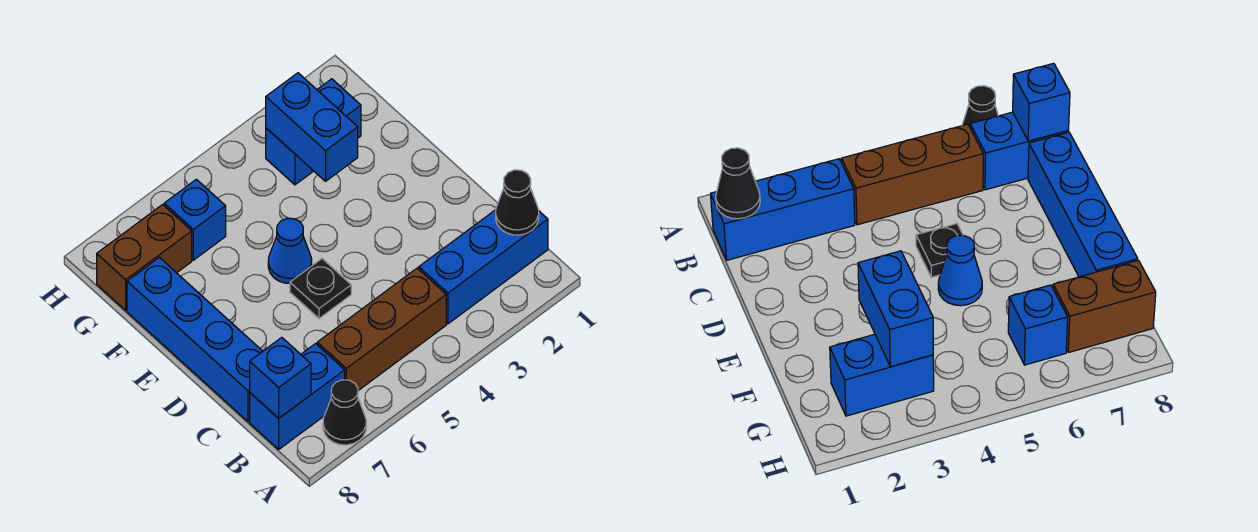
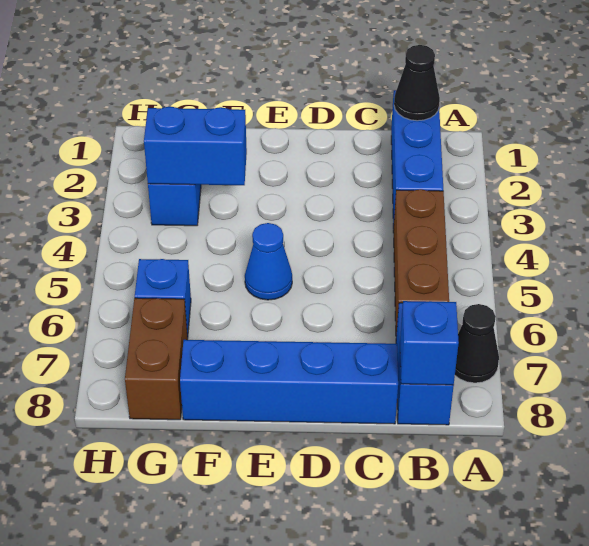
black plate D5 level 1 -> none

